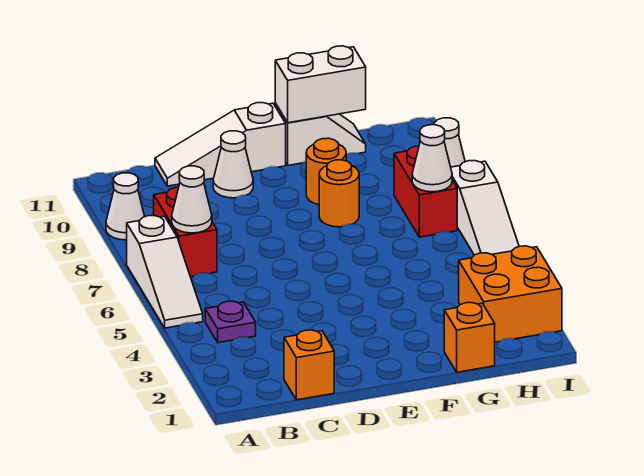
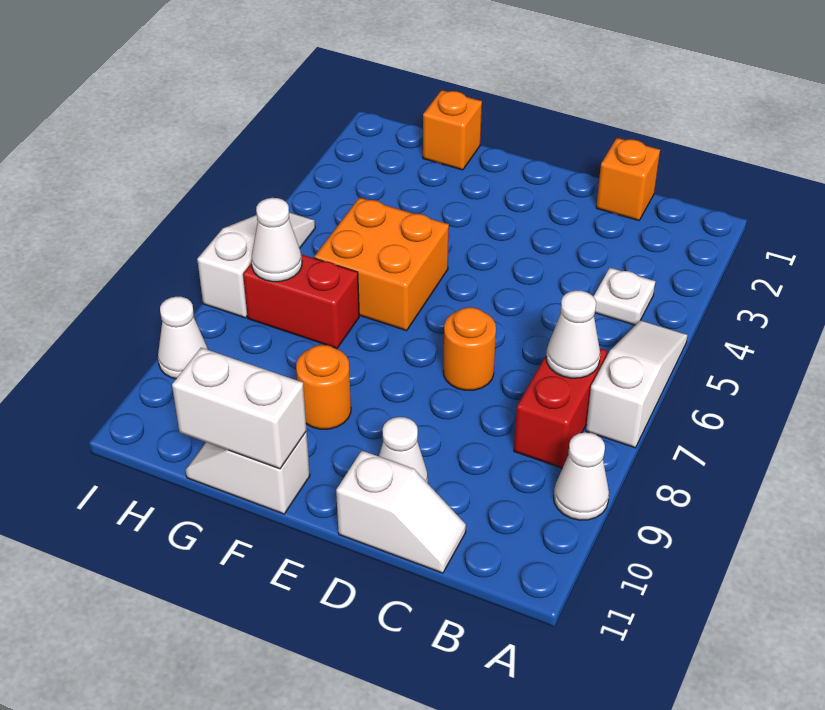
purple plate B4 level 1 -> white plate B4 level 1
white slope C11:E11 level 1 top E -> white slope C11:D11 level 1 top D
orange round brick F8 level 1 -> orange round brick D7 level 1
orange brick H2:I3 level 1 -> orange brick F5:G6 level 1
red brick H7:H8 level 1 -> red brick G7:H7 level 1

